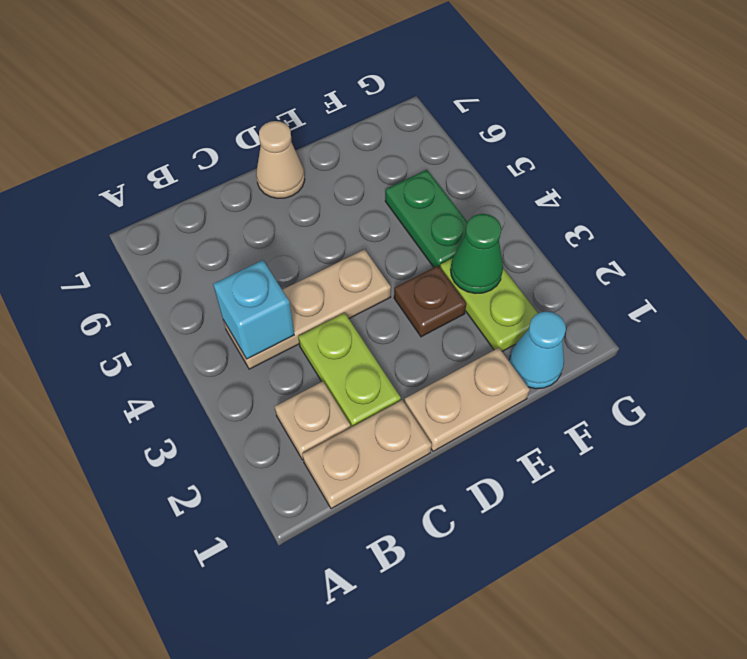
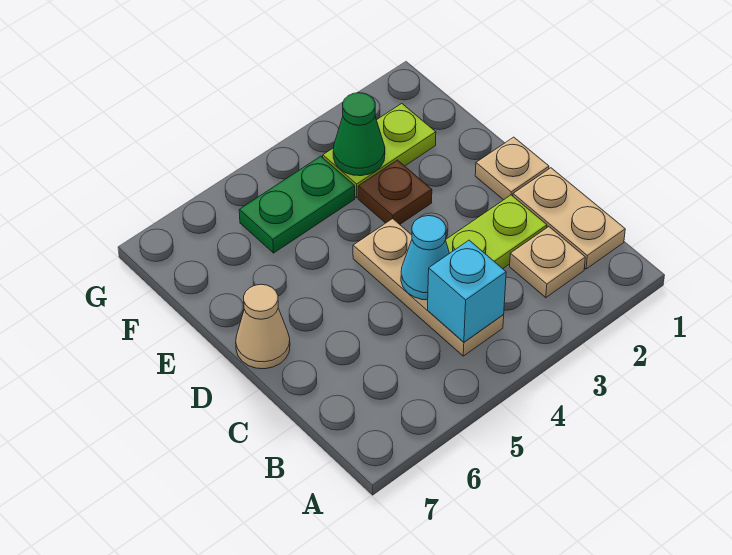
tan plate D1:E1 level 1 -> tan plate D1 level 1
cyan cone F1 level 1 -> cyan cone C4 level 2

